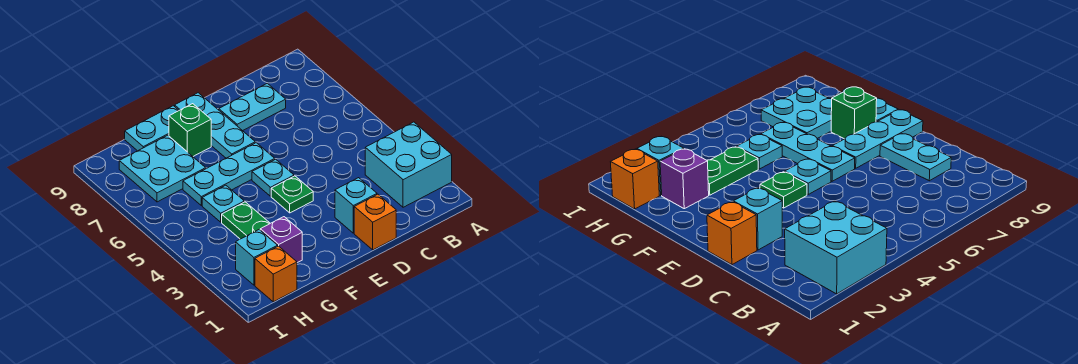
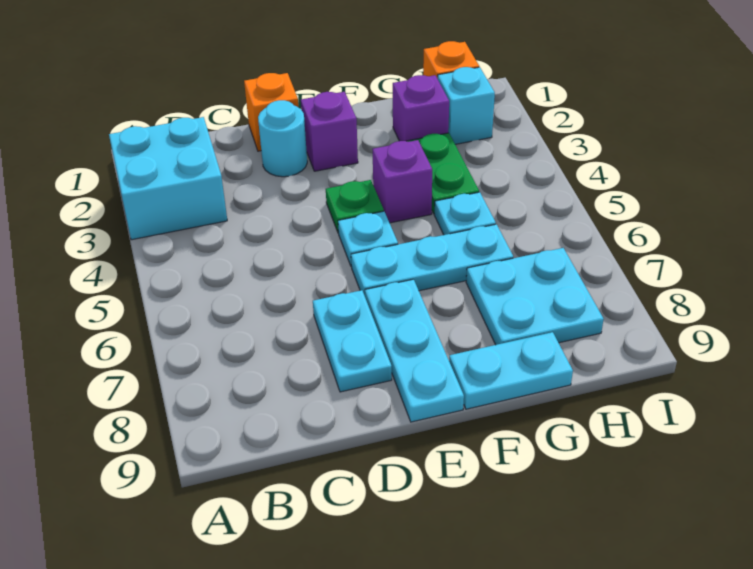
cyan plate C8:D8 level 1 -> cyan plate D7:D8 level 1
cyan brick D2 level 1 -> cyan round brick D2 level 1
none -> purple brick E2 level 1
none -> purple brick F4 level 1
green brick F8 level 1 -> none

